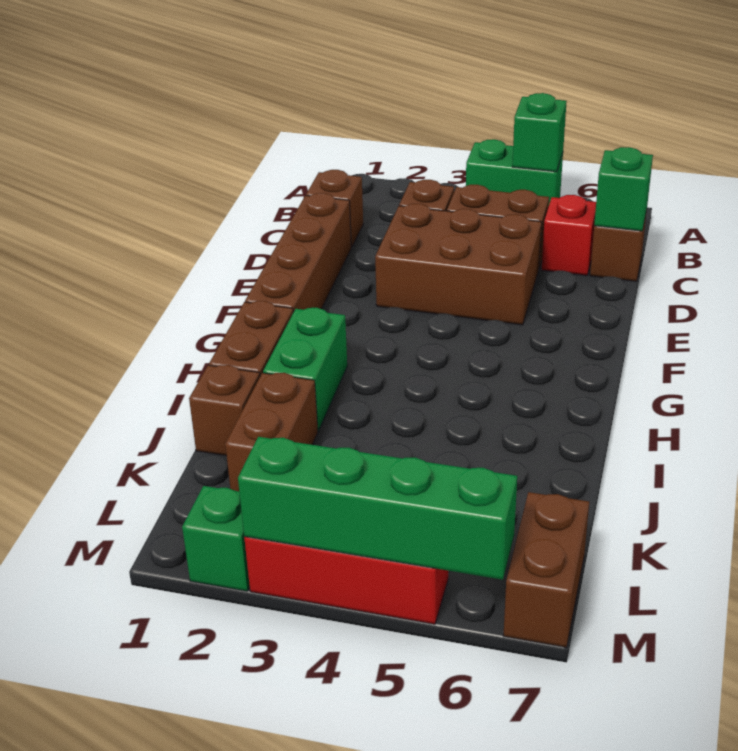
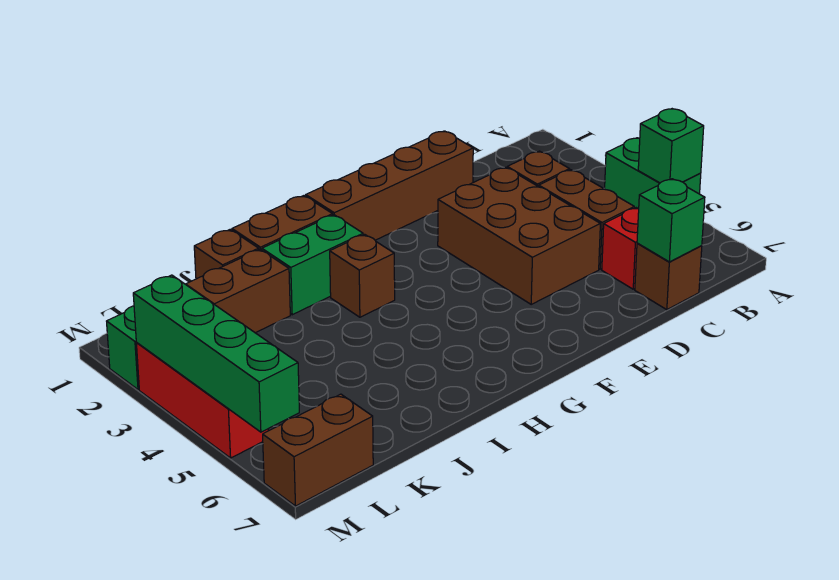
brown brick C1 level 1 -> brown brick H3 level 1

